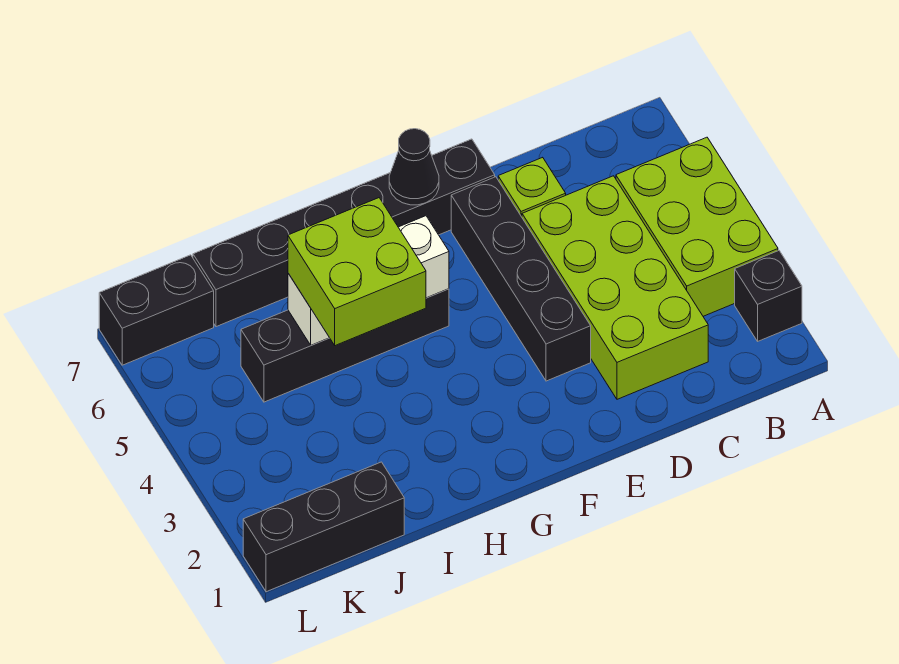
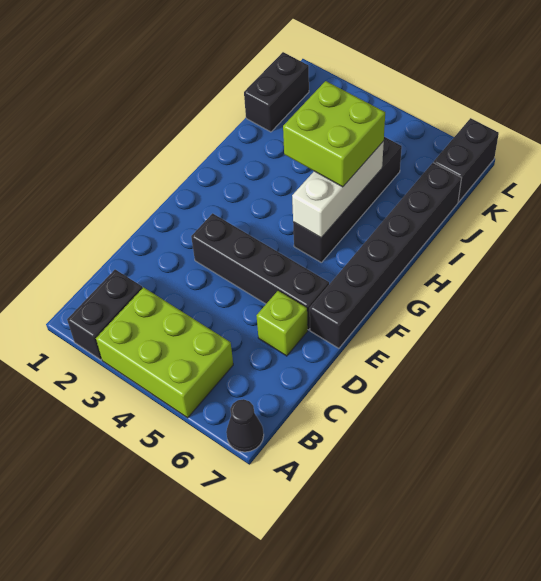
black brick A2 level 1 -> black brick A2:B2 level 1
lime brick C2:D5 level 1 -> none
black cone F7 level 2 -> black cone A7 level 1
black brick J1:L1 level 1 -> black brick J1:K1 level 1

